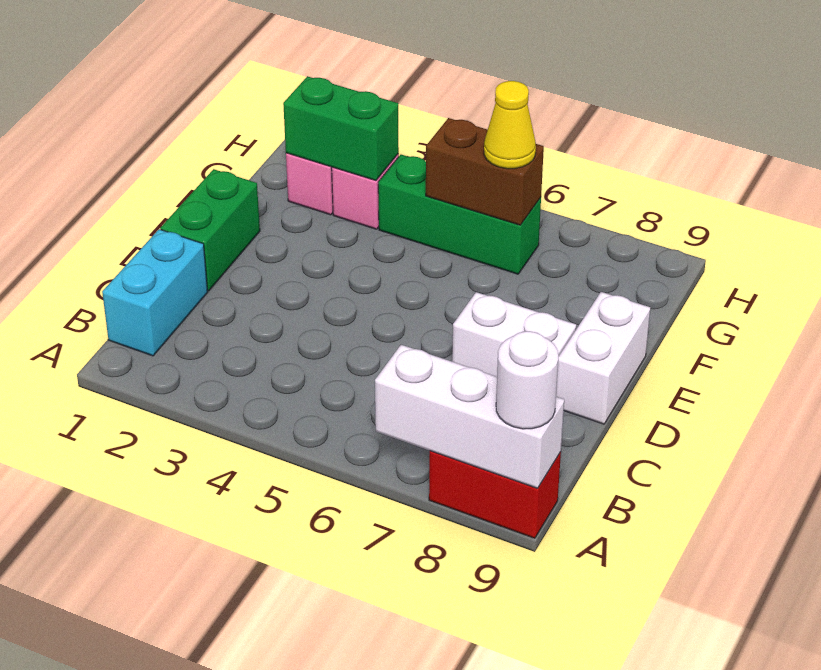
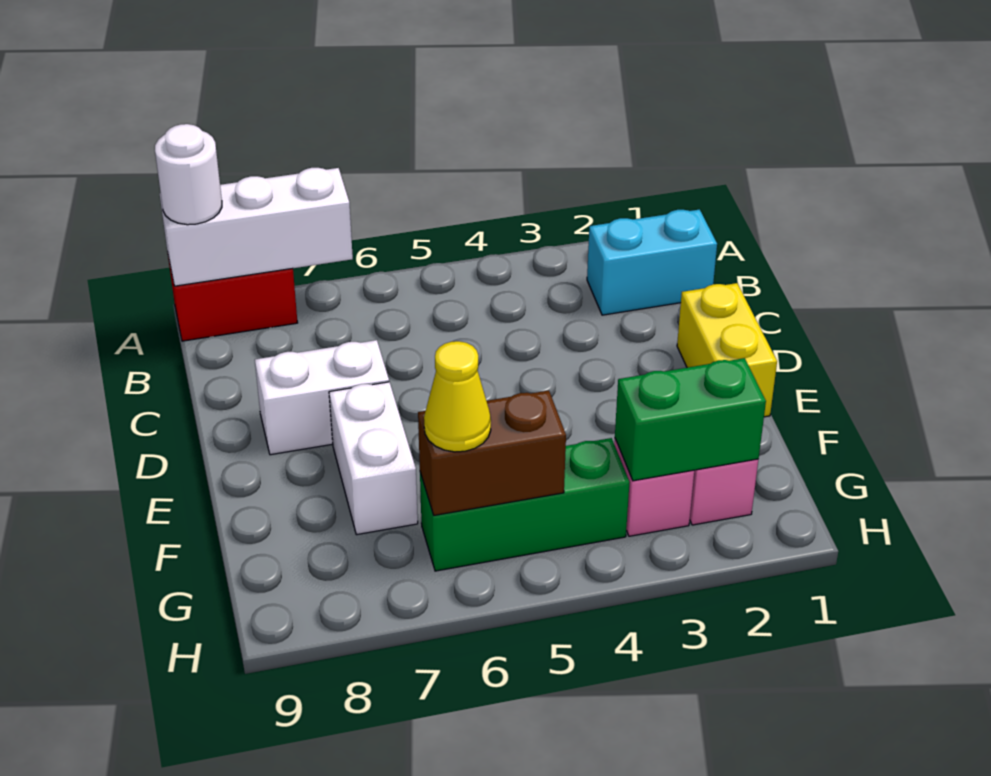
cyan brick B1:C1 level 1 -> cyan brick B1:B2 level 1
green brick D1:E1 level 1 -> yellow brick D1:E1 level 1
white brick D9:E9 level 1 -> white brick E7:F7 level 1

